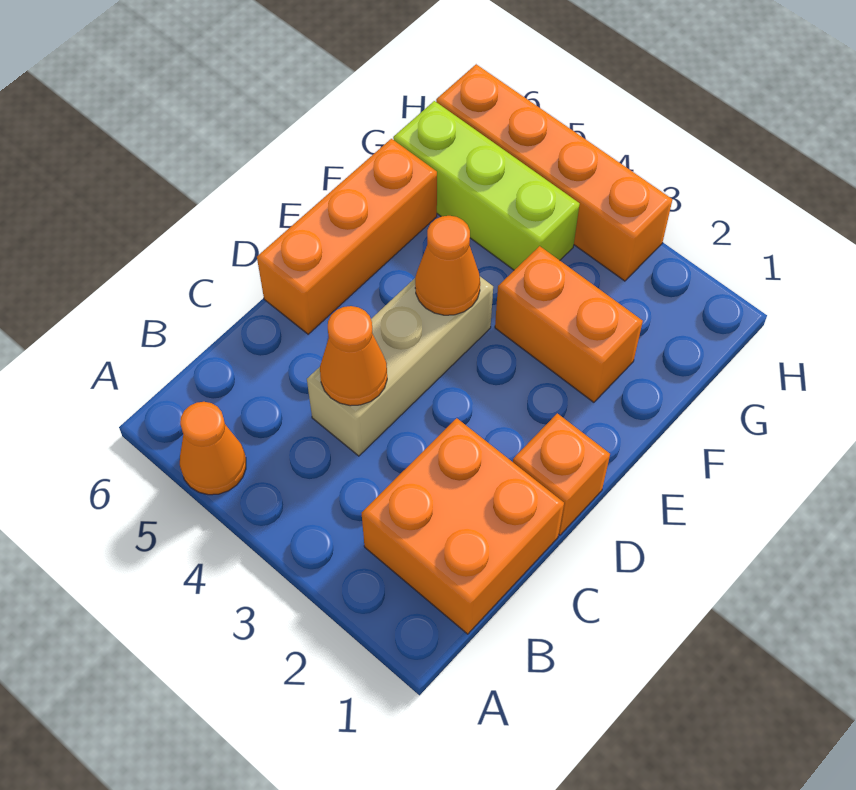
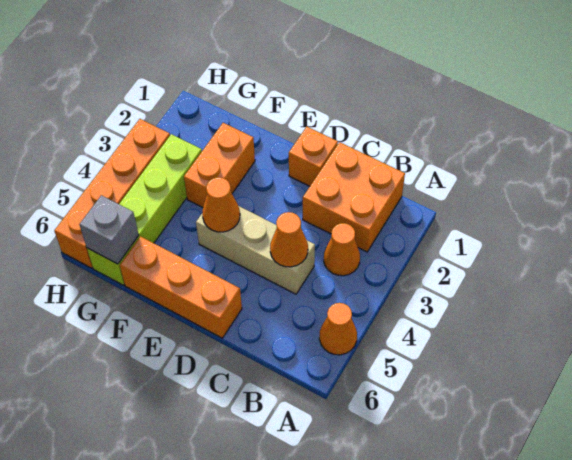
none -> orange cone B3 level 1
lime brick G4:G6 level 1 -> lime brick G3:G6 level 1
none -> grey brick G6 level 2

